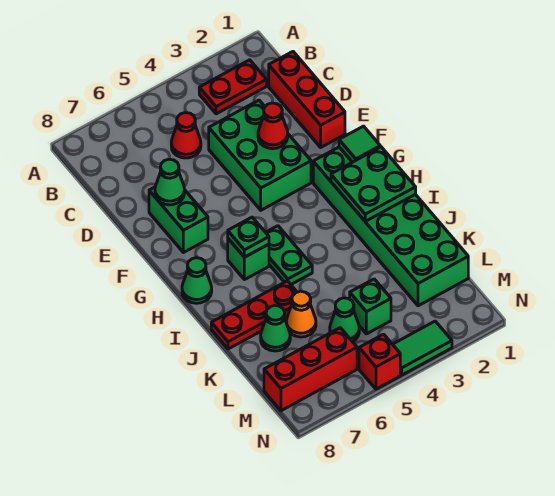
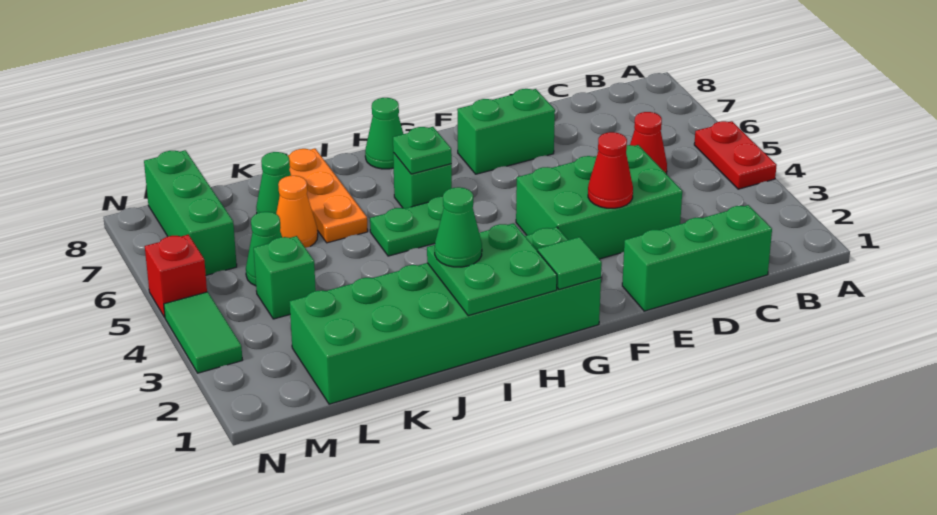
red plate B2:B3 level 1 -> red plate A4:A5 level 1
red brick C1:E1 level 1 -> green brick C1:E1 level 1
green cone E7 level 2 -> green cone I2 level 3
red plate J6:J8 level 1 -> orange plate J6:J8 level 1
red brick M6:M8 level 1 -> green brick M6:M8 level 1

